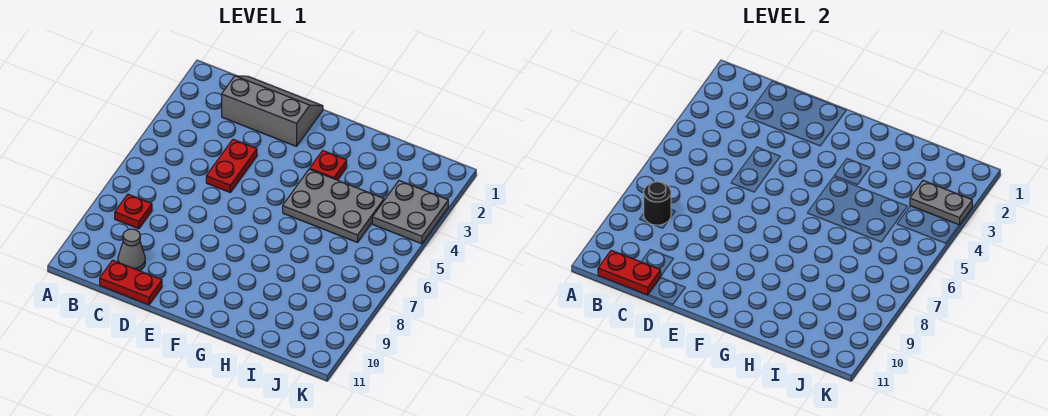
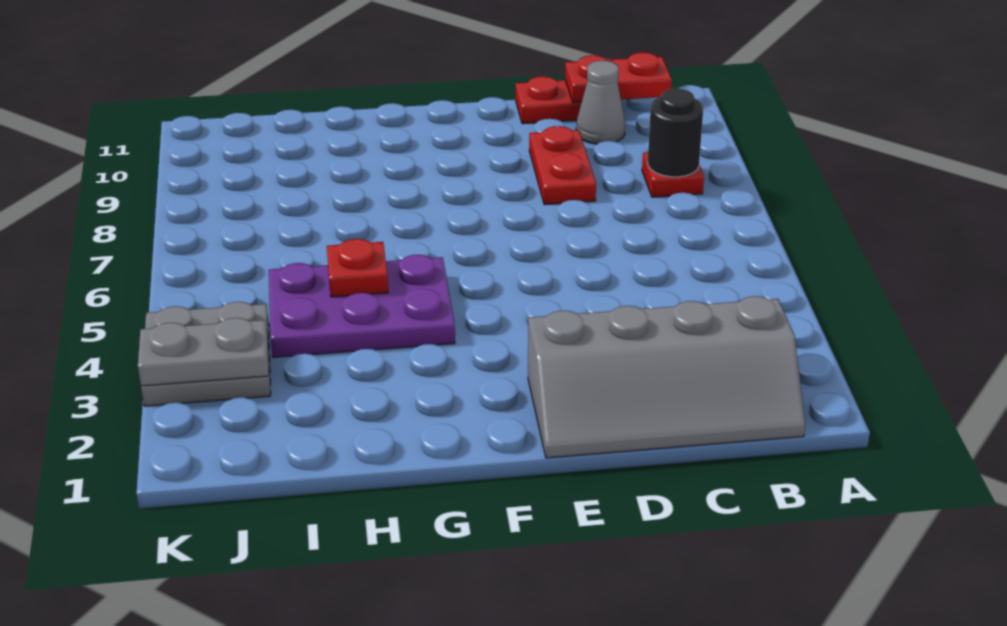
grey slope C1:E2 level 1 top 2 -> grey slope B1:E2 level 1 top 2
red plate D4:D5 level 1 -> red plate D8:D9 level 1
red plate G3 level 1 -> red plate H5 level 2
grey plate G4:I5 level 1 -> purple plate G4:I5 level 1

